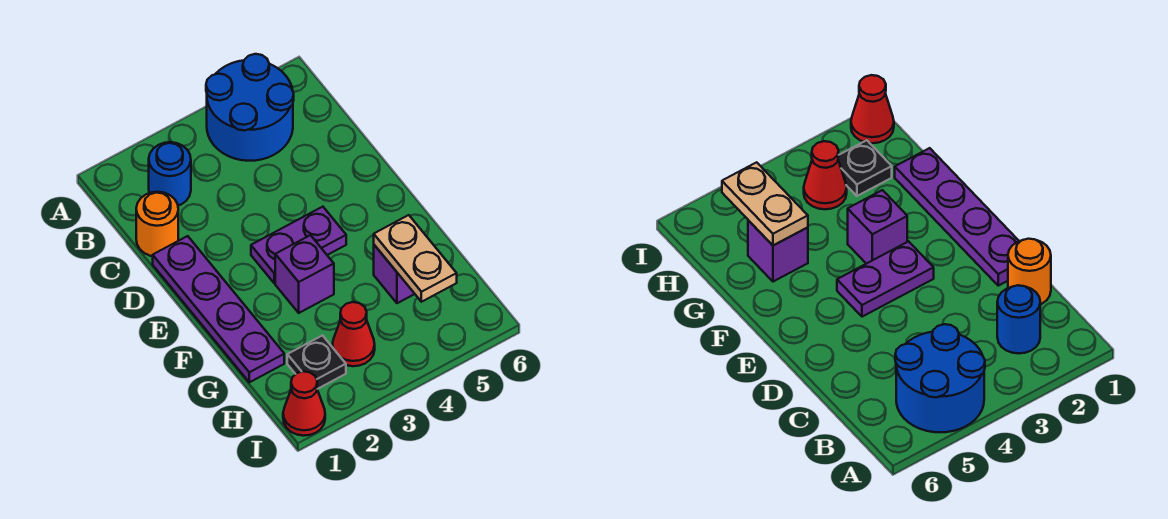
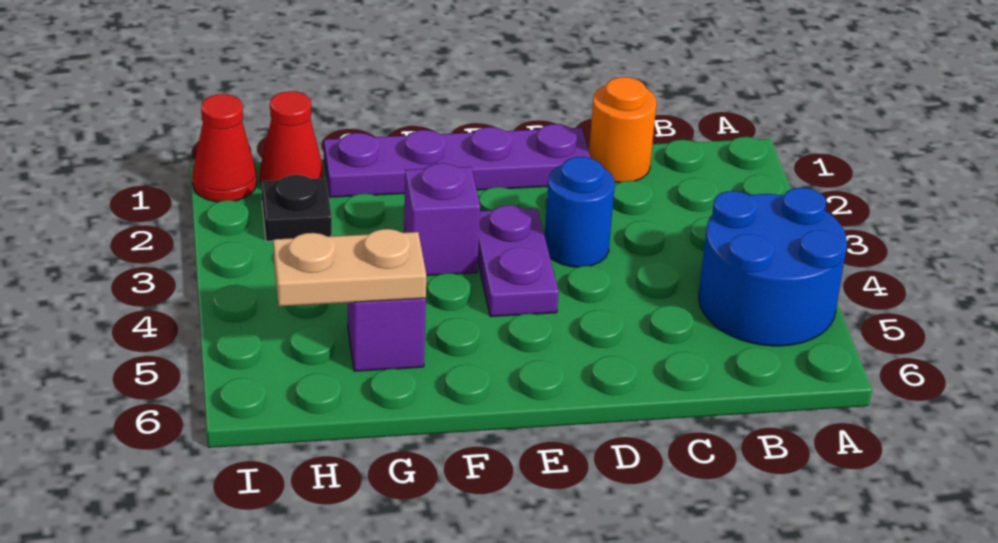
blue round brick B2 level 1 -> blue round brick D3 level 1
red cone H3 level 1 -> red cone H1 level 1

